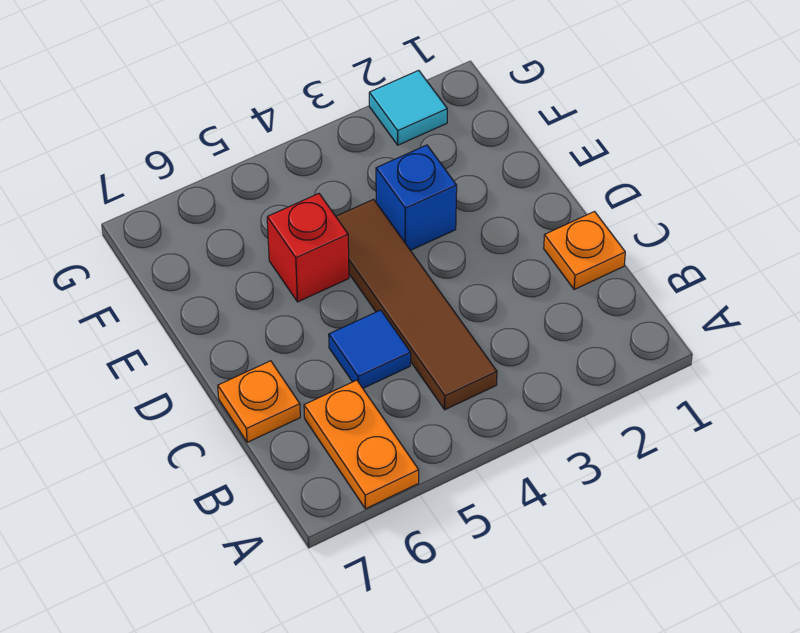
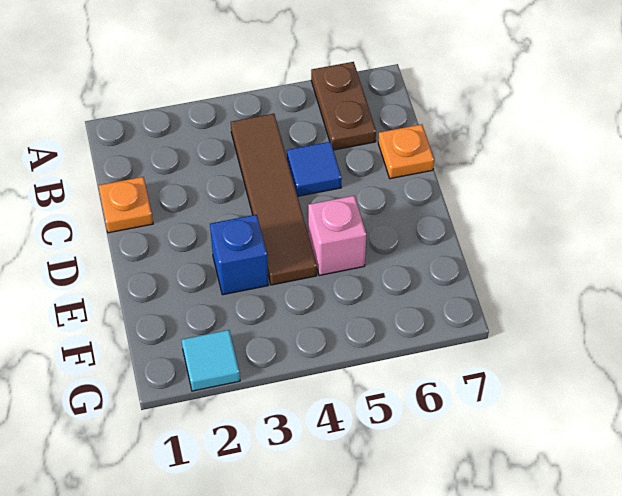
orange plate A6:B6 level 1 -> brown plate A6:B6 level 1
red brick E5 level 1 -> pink brick E5 level 1

